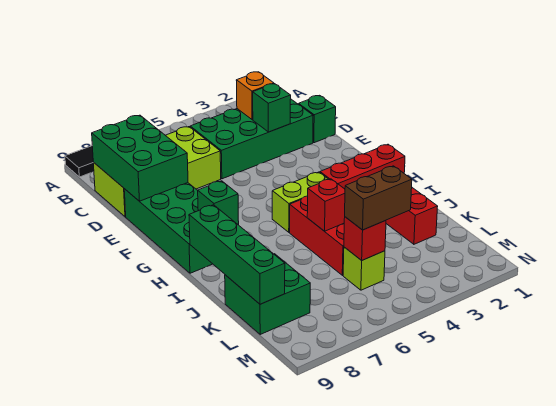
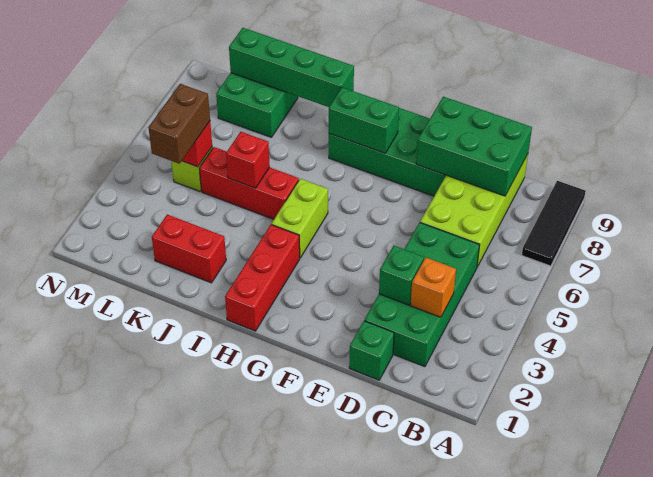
green brick H8 level 2 -> green brick G8:H8 level 2

